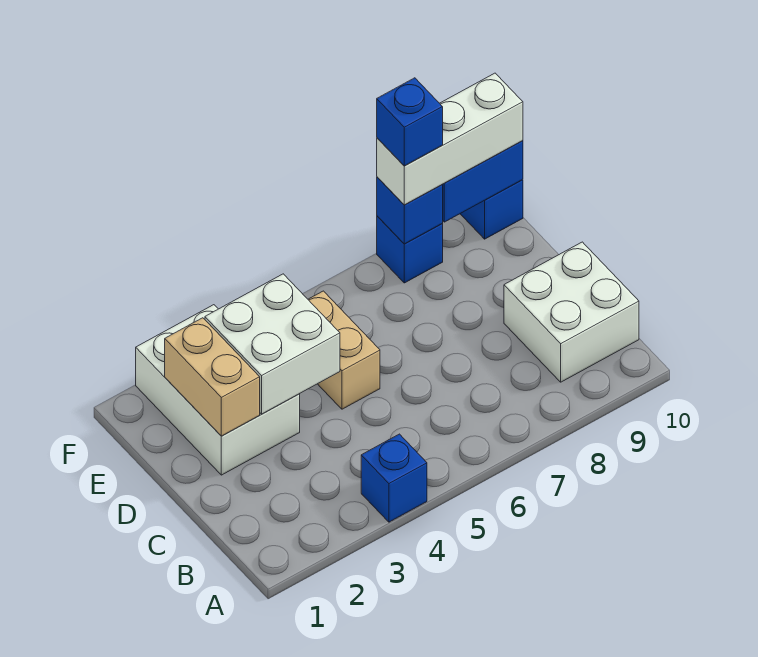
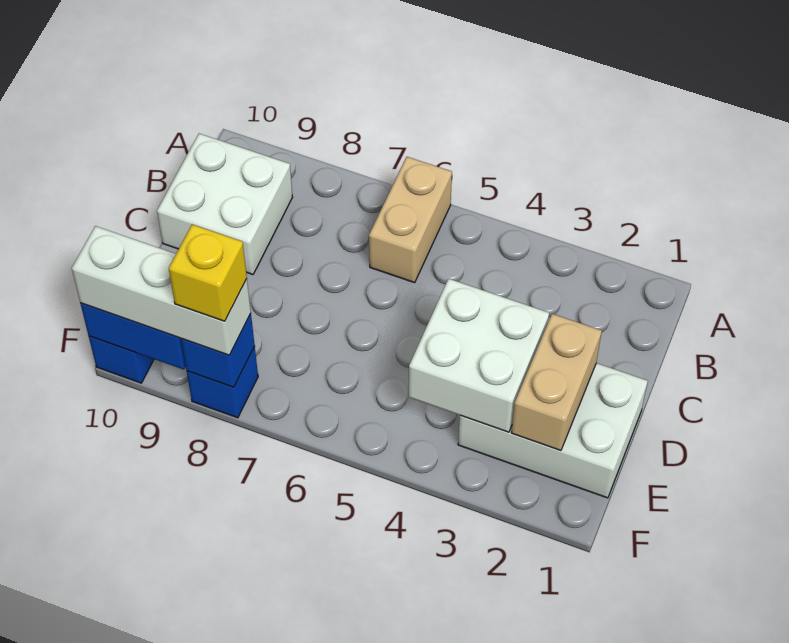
blue brick A4 level 1 -> none
white brick D2:F3 level 1 -> white brick D1:E3 level 1
tan brick D5:E5 level 1 -> tan brick A6:B6 level 1
blue brick F8 level 4 -> yellow brick F8 level 4

